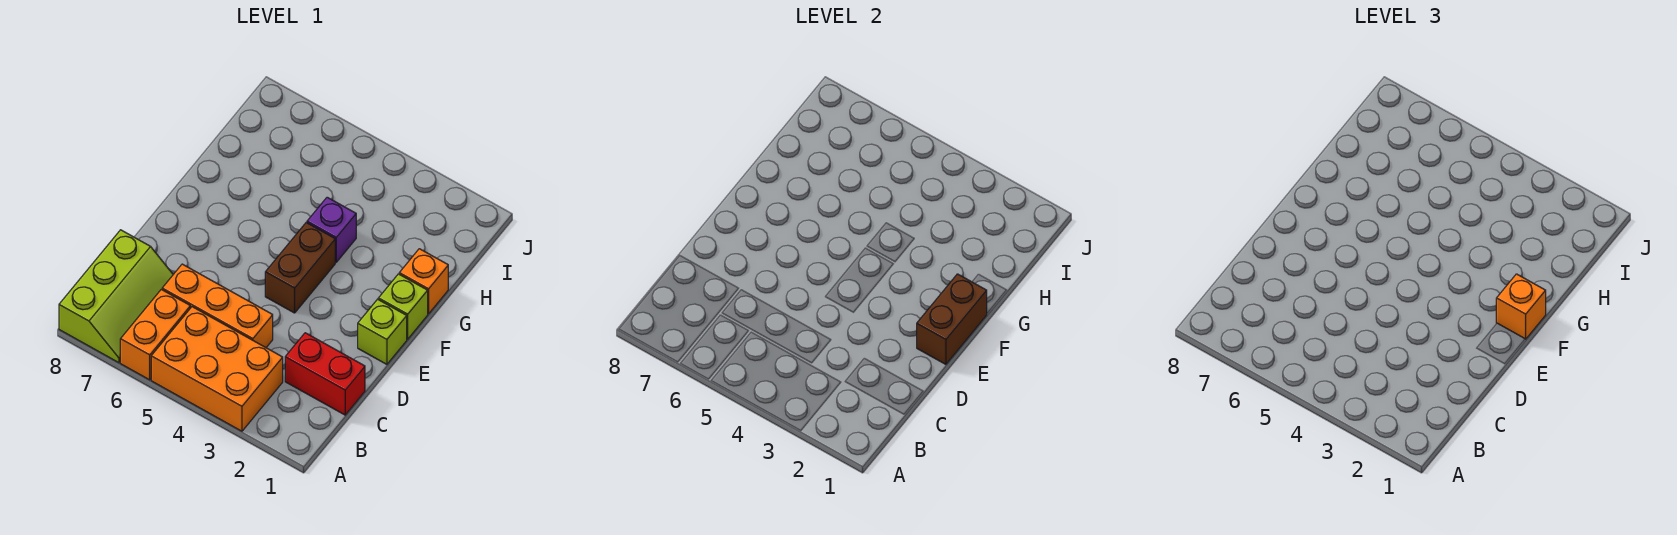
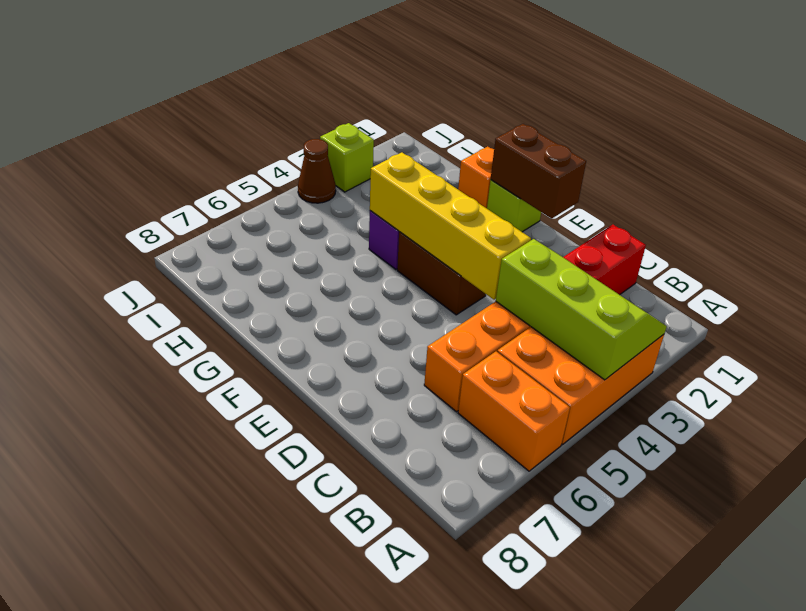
lime slope A7:C8 level 1 top 8 -> lime slope A3:C4 level 2 top 4
none -> yellow brick D4:G4 level 2
lime brick E1 level 1 -> lime brick J3 level 1
orange brick F1 level 3 -> none
none -> brown cone J4 level 1

